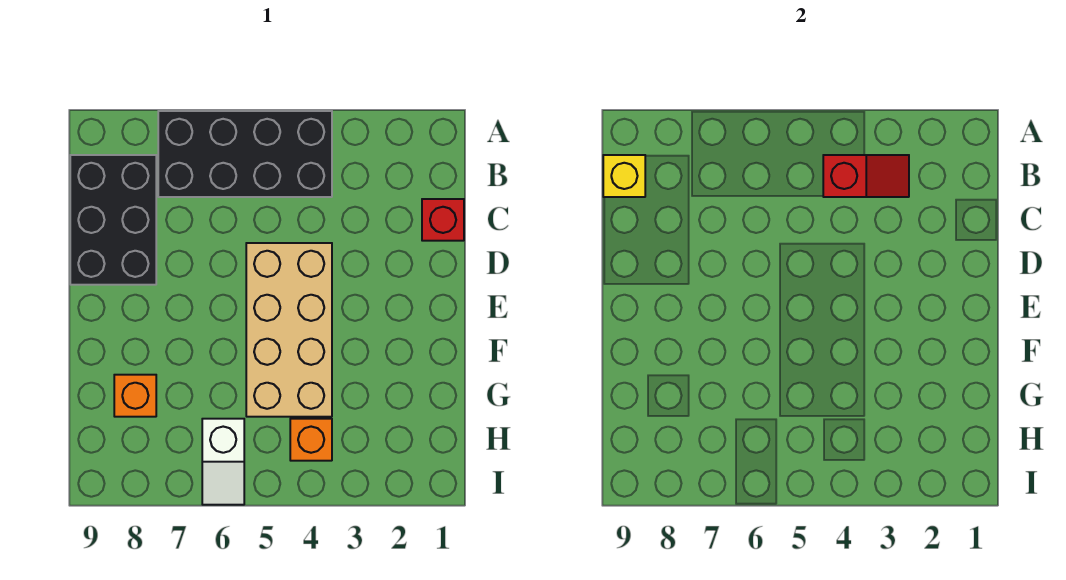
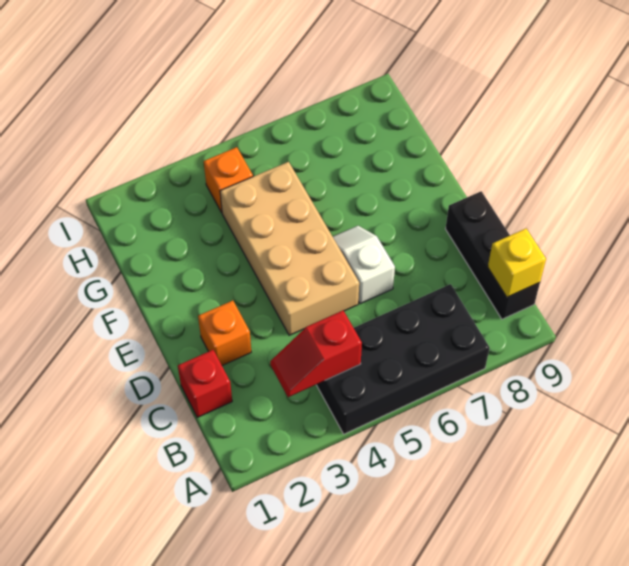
black brick B8:D9 level 1 -> black brick B9:D9 level 1
orange brick G8 level 1 -> orange brick D2 level 1
white slope H6:I6 level 1 top H -> white slope D6:E6 level 1 top D

